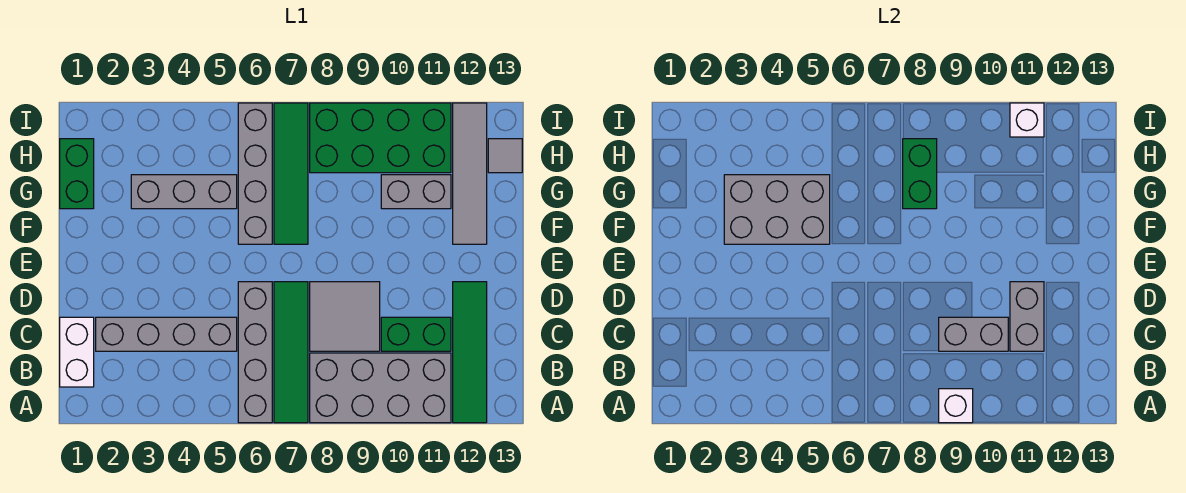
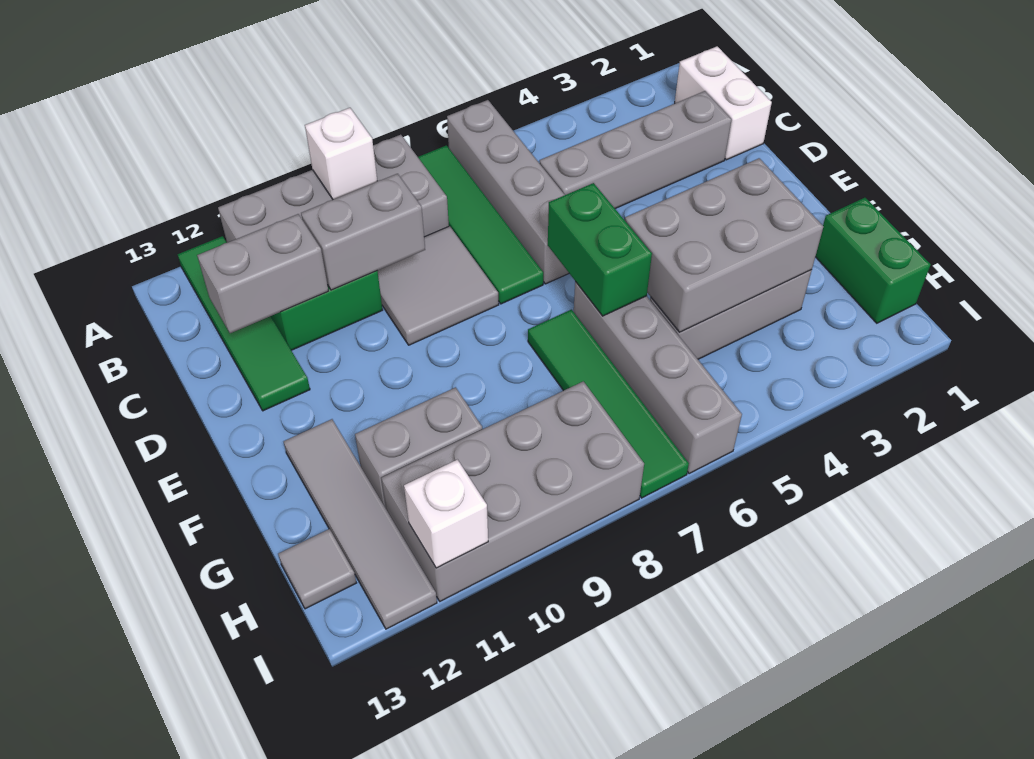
grey brick C11:D11 level 2 -> grey brick C11:C12 level 2
green brick G8:H8 level 2 -> green brick E6:F6 level 2
green brick H8:I11 level 1 -> grey brick H8:I11 level 1

